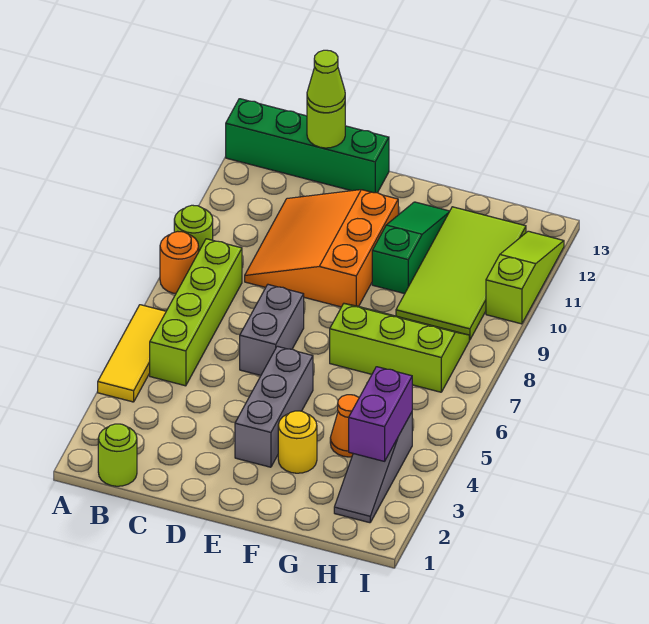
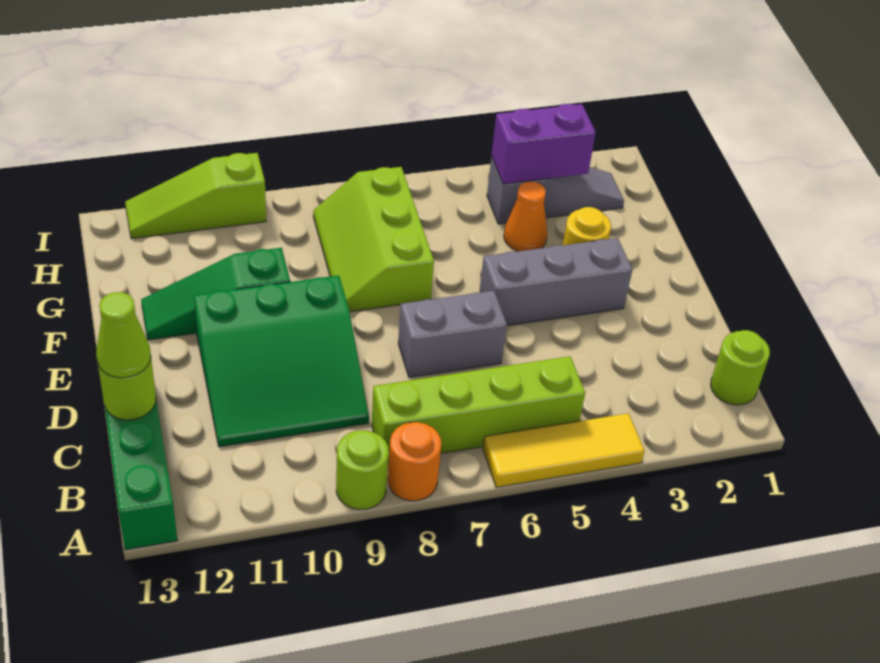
orange slope C9:E11 level 1 top E -> green slope C9:E11 level 1 top E
lime tile G9:H12 level 1 -> none

